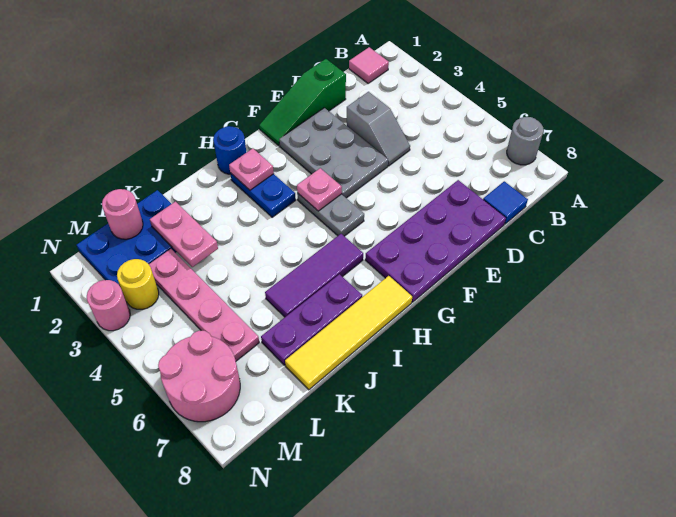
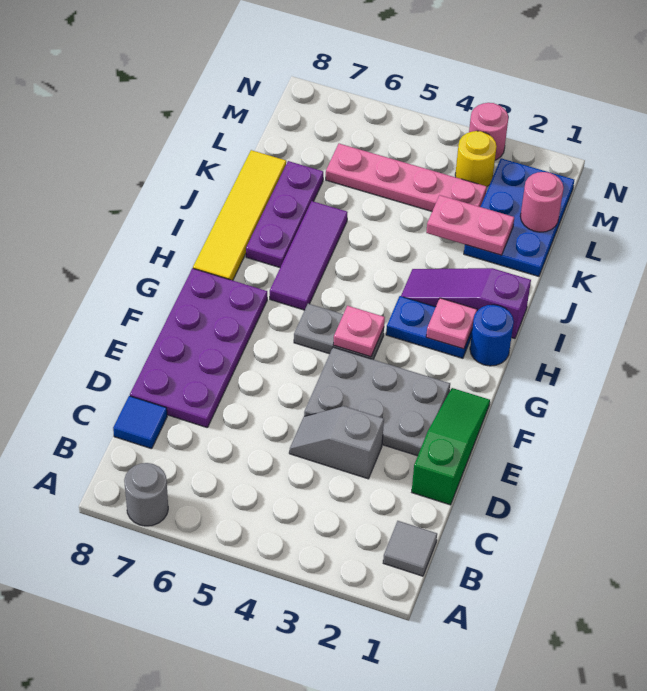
pink tile B1 level 1 -> grey tile B1 level 1
none -> purple slope I1:I3 level 1 top 1
pink round brick M6:N7 level 1 -> none

